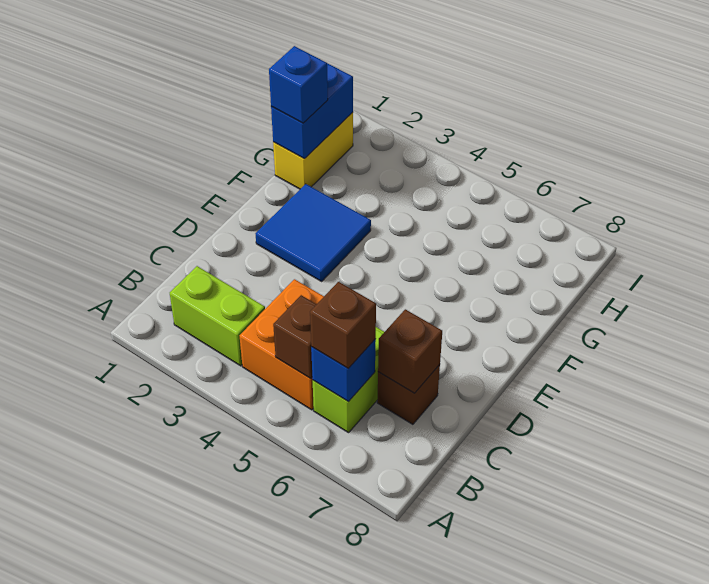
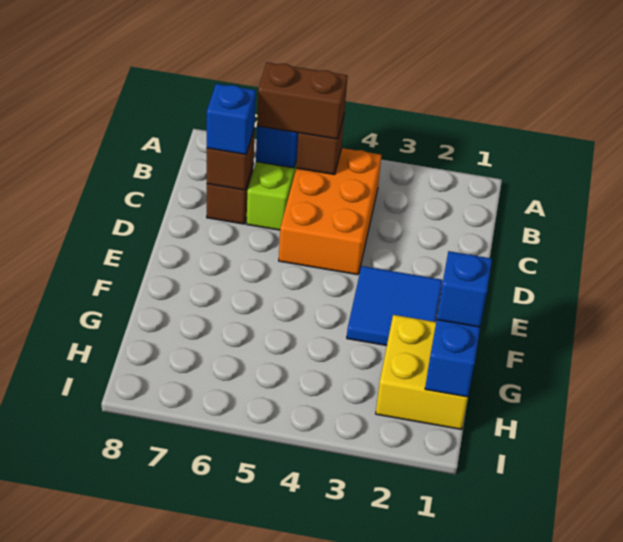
lime brick B2:B3 level 1 -> none
orange brick B4:C5 level 1 -> orange brick B4:D5 level 1
brown brick B6 level 3 -> brown brick B5:B6 level 3
none -> blue brick C7 level 3
yellow brick G1:H1 level 1 -> yellow brick G1:H2 level 1

